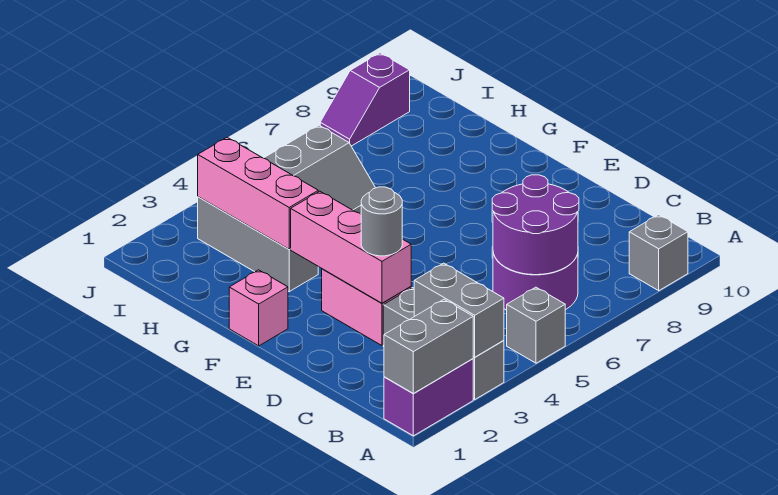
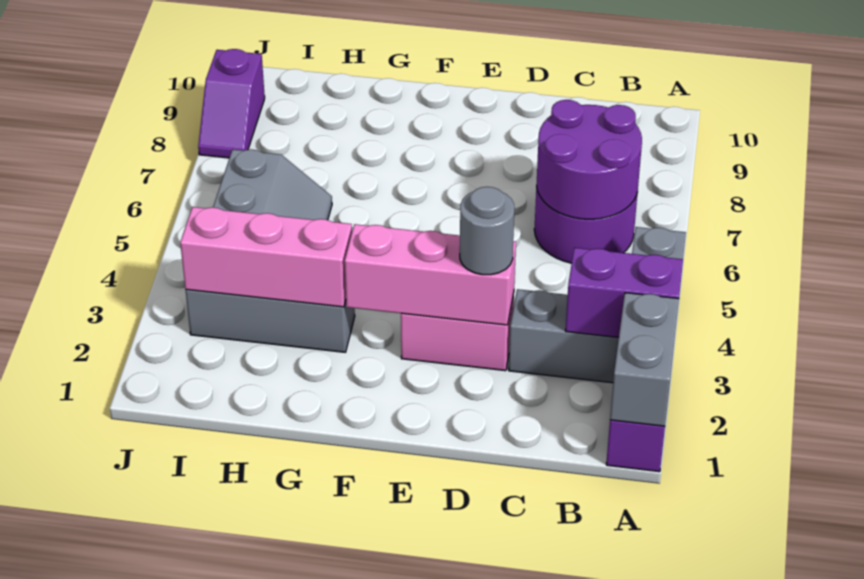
grey brick A3:B3 level 2 -> purple brick A3:B3 level 2
grey brick A9 level 1 -> none
pink brick F1 level 1 -> none

